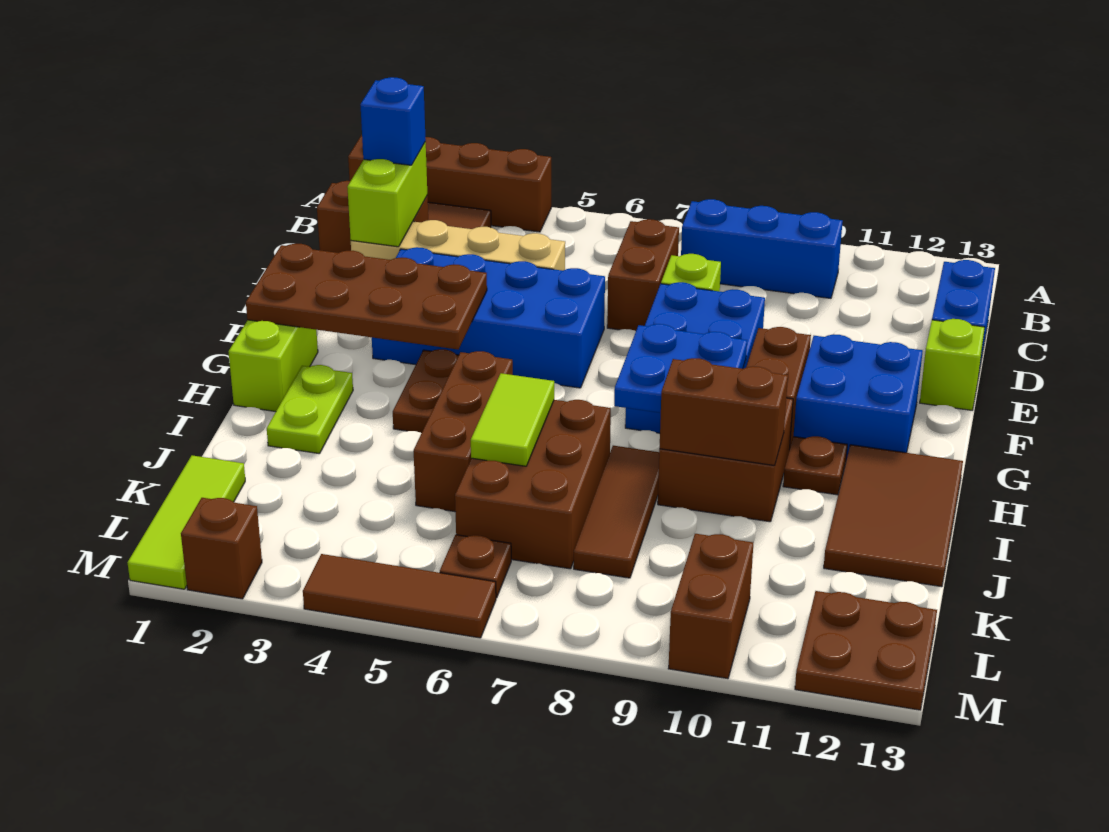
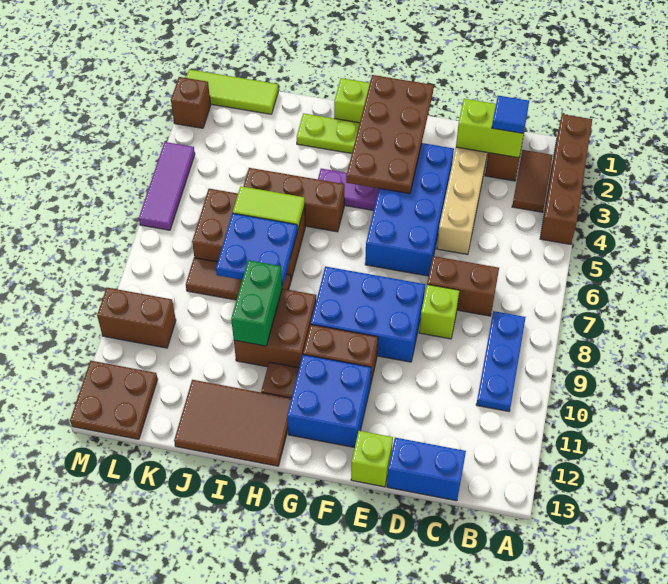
blue brick B8:B10 level 1 -> blue plate B8:B10 level 1
blue brick C2 level 3 -> blue tile C2 level 3
brown plate G4:H4 level 1 -> purple plate G4:H4 level 1
blue plate G8:H9 level 2 -> blue plate I7:J8 level 2
brown brick I9:I10 level 2 -> green brick I9:I10 level 2
brown plate L6 level 1 -> none
brown tile M4:M6 level 1 -> purple tile M4:M6 level 1

